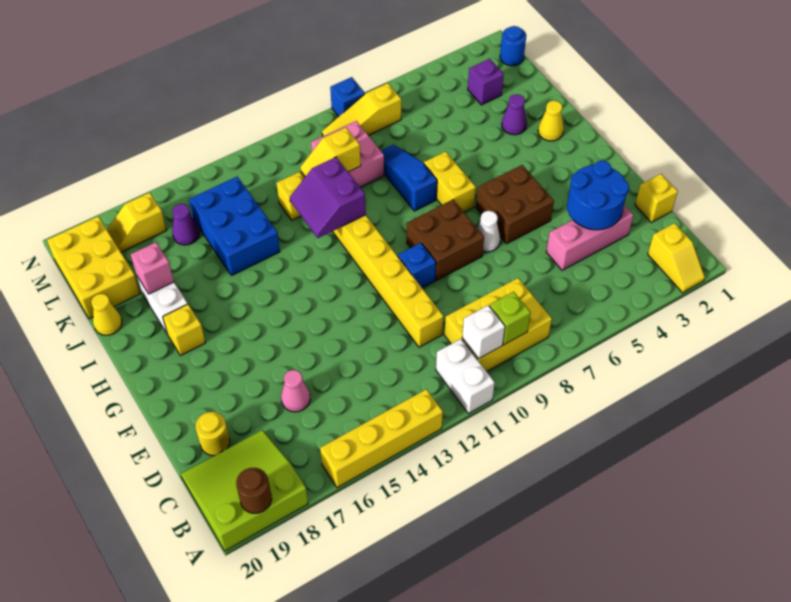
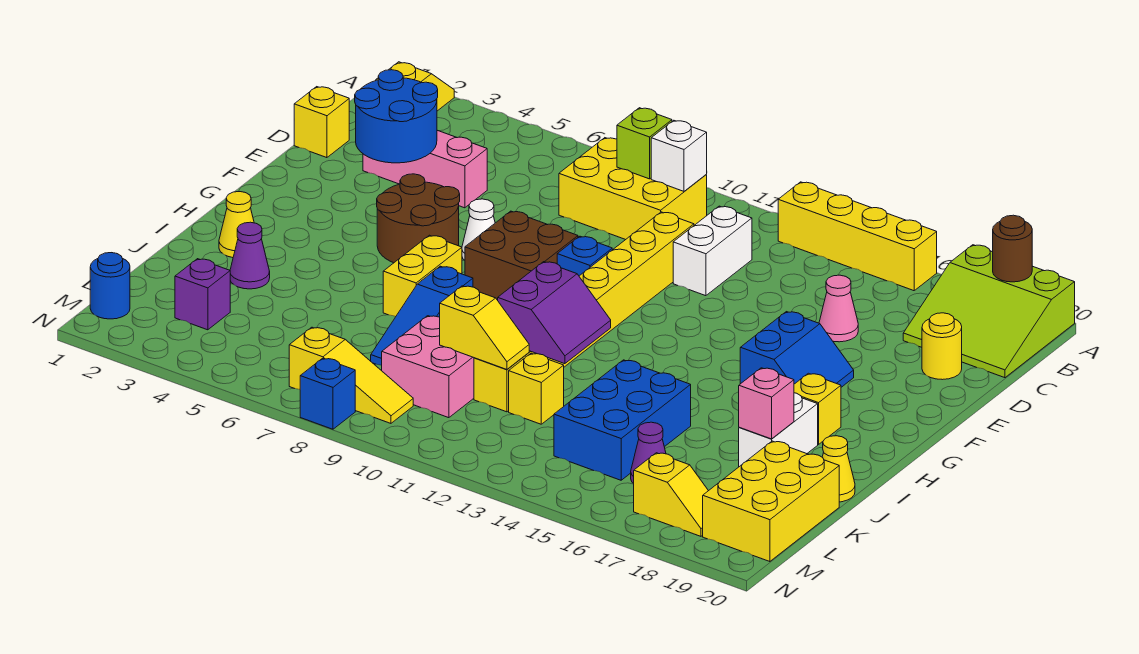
white brick A11:B11 level 1 -> white brick C12:D12 level 1
brown brick F5:G6 level 1 -> brown round brick F5:G6 level 1
none -> blue slope F16:G17 level 1 top 16

